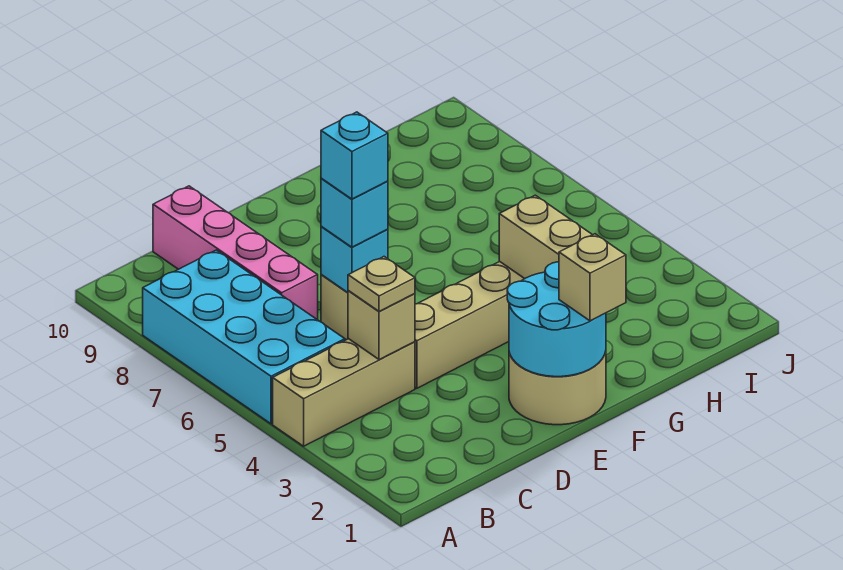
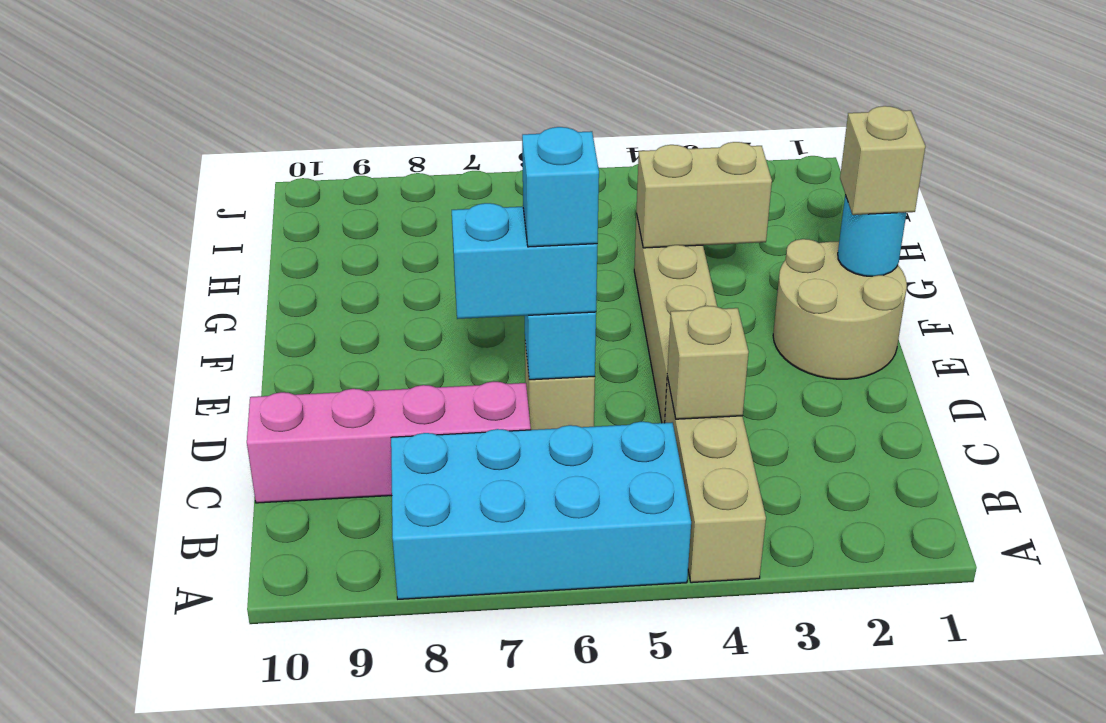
tan plate C4 level 3 -> none
cyan brick D6 level 3 -> cyan brick D6:D7 level 3
cyan round brick E1:F2 level 2 -> cyan round brick F1 level 2

